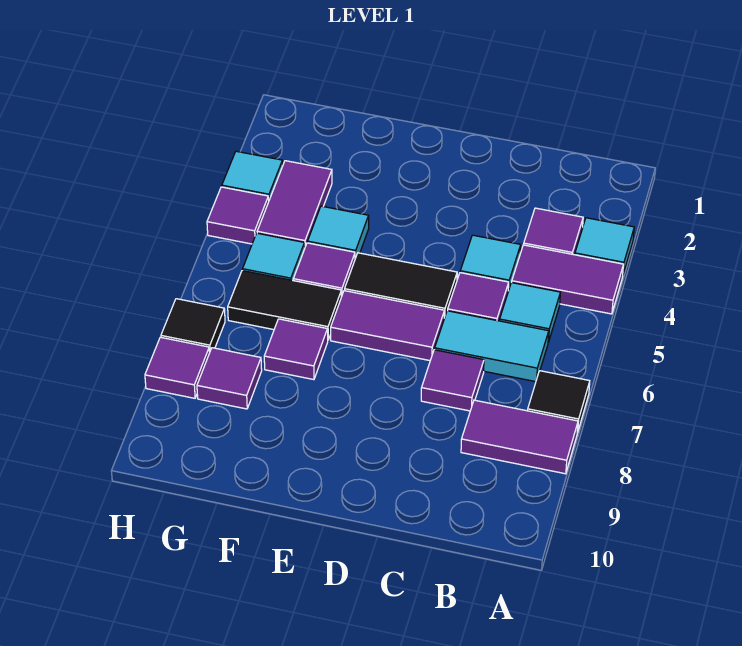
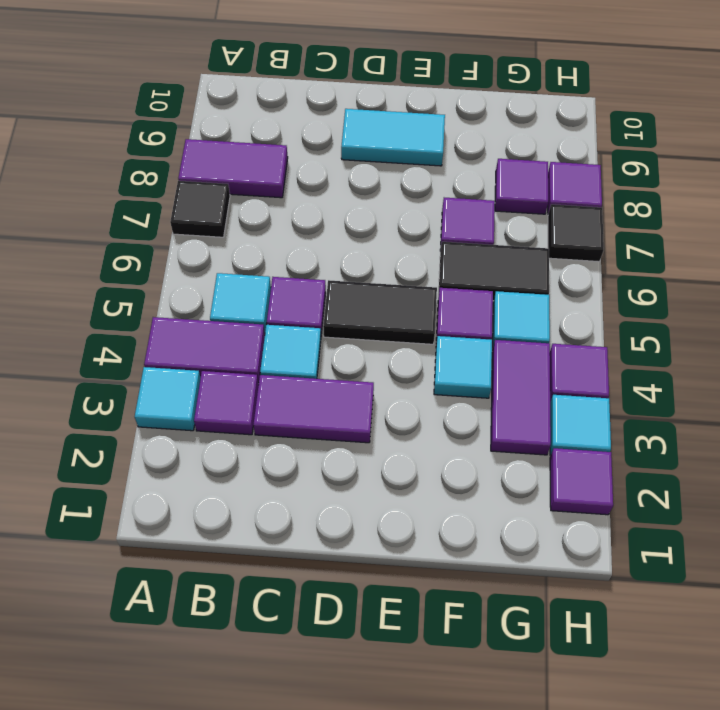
cyan tile B6:C6 level 1 -> cyan tile D9:E9 level 1
purple tile C7 level 1 -> purple tile H2 level 1
purple tile D6:E6 level 1 -> purple tile C3:D3 level 1

